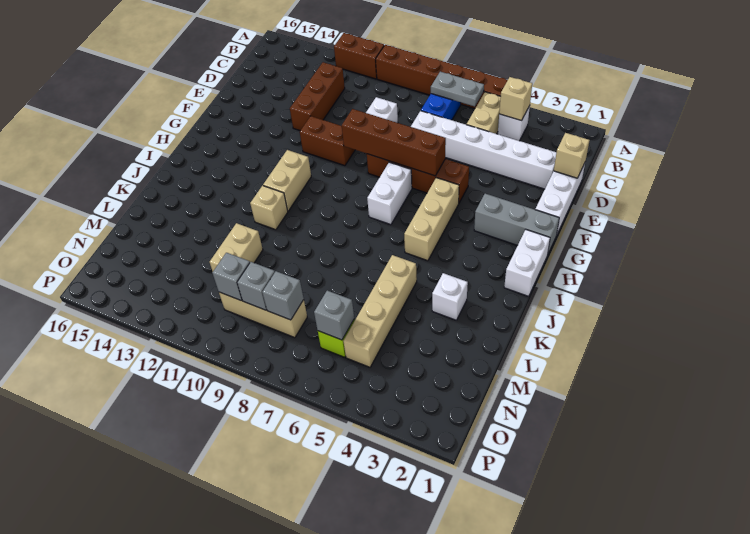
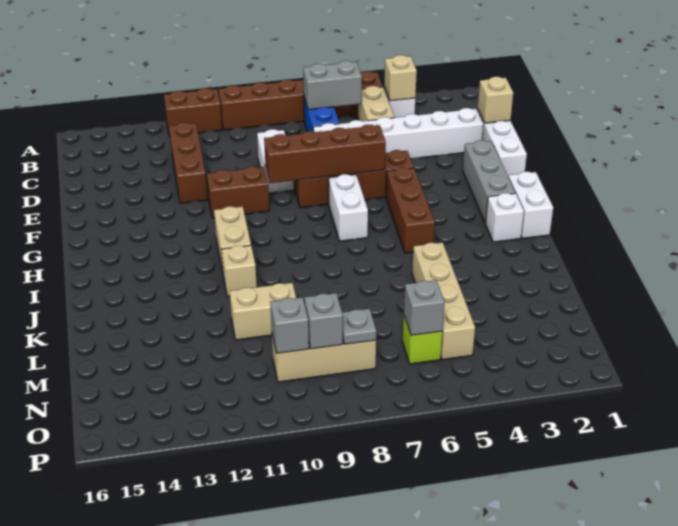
grey plate B6:B7 level 2 -> grey brick B6:B7 level 2
grey brick G1:G3 level 1 -> grey brick F2:H2 level 1
tan brick G5:I5 level 1 -> brown brick G5:I5 level 1
white brick K3 level 1 -> white brick I2 level 1
tan brick L11:M11 level 1 -> tan brick L10:L11 level 1
grey brick N8 level 2 -> grey plate N8 level 2

